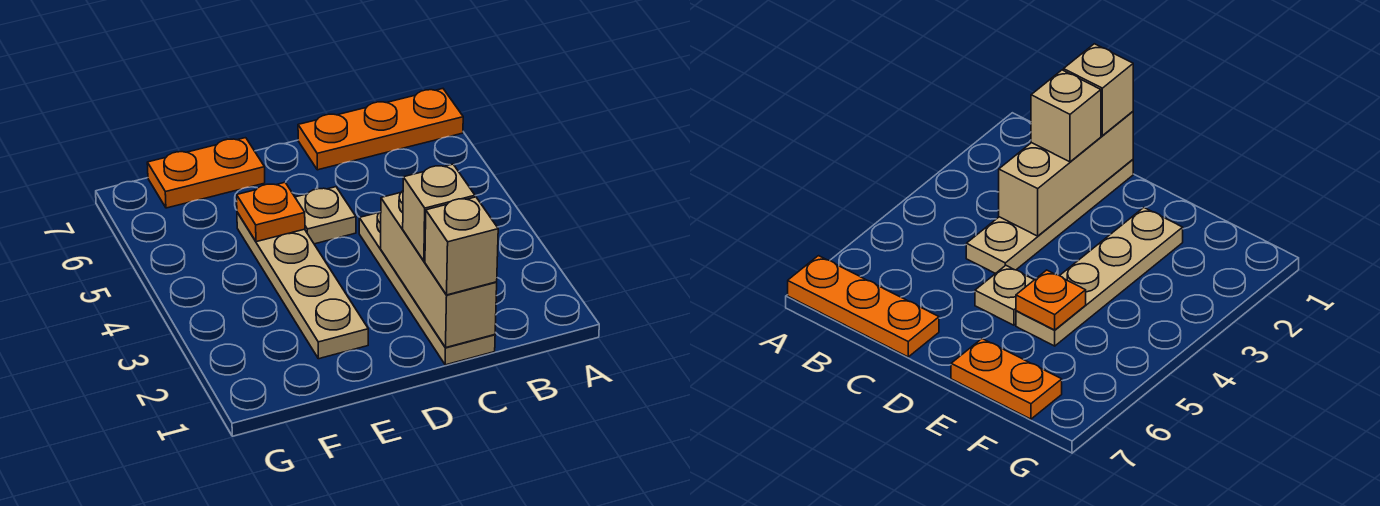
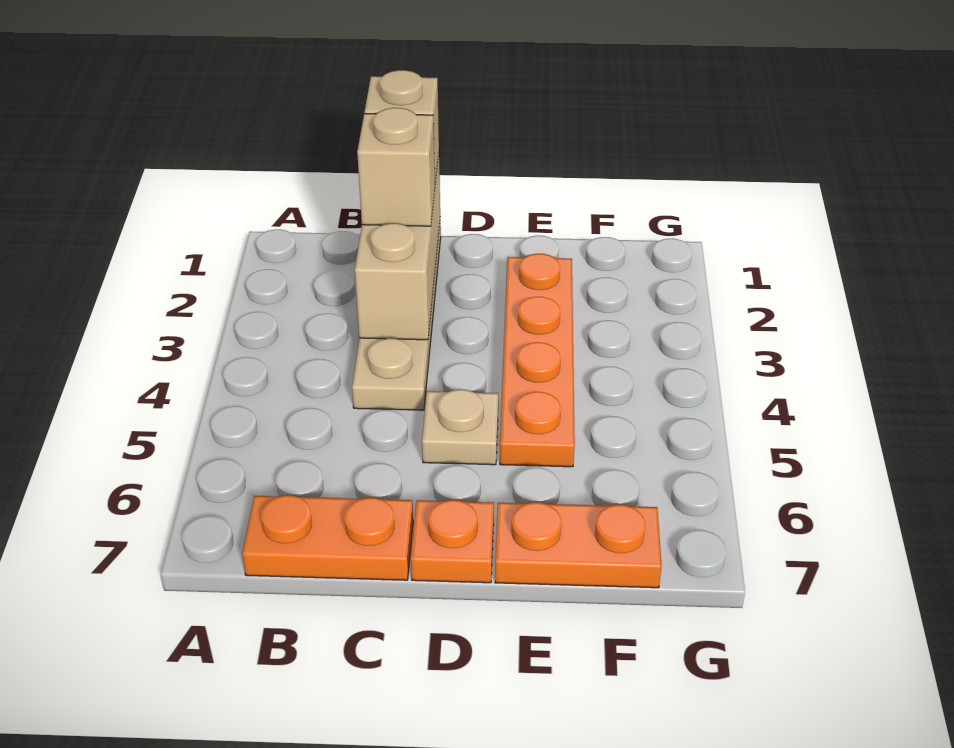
orange plate A7:C7 level 1 -> orange plate B7:C7 level 1
tan plate E2:E5 level 1 -> orange plate E2:E5 level 1
orange plate E5 level 2 -> orange plate D7 level 1

